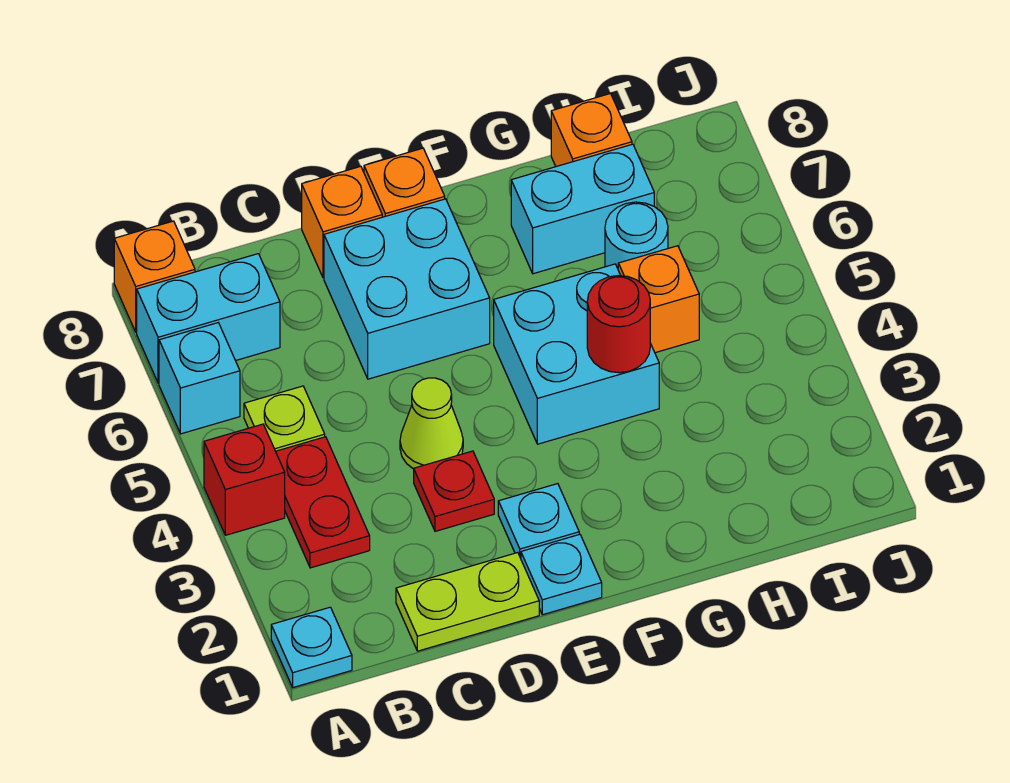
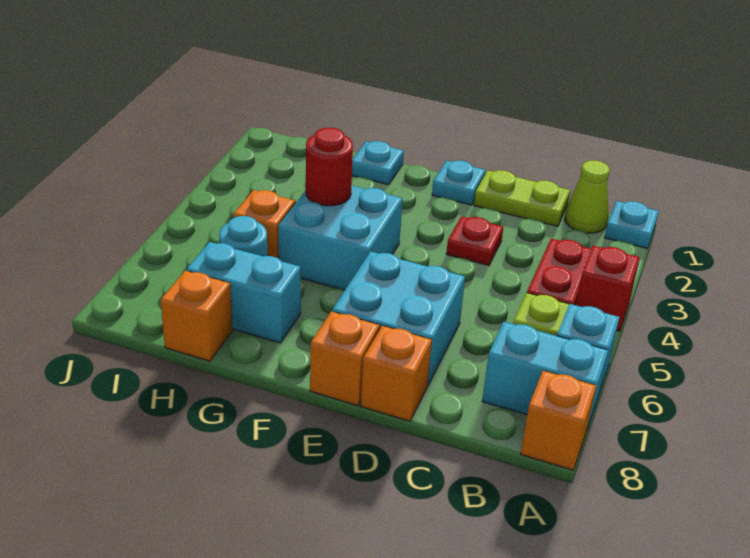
lime cone D4 level 1 -> lime cone B1 level 1
cyan plate E2 level 1 -> cyan plate G1 level 1

